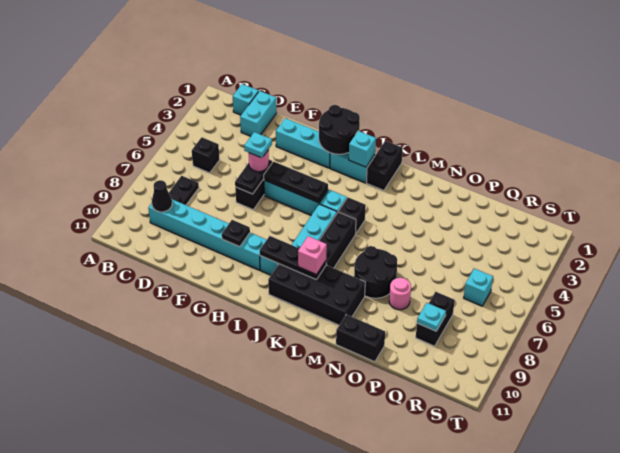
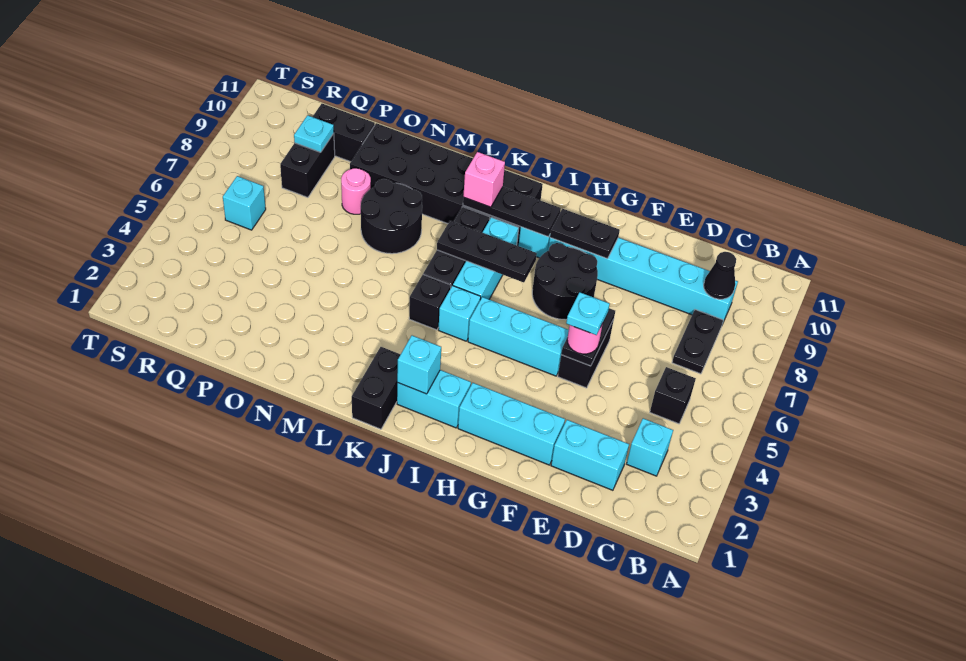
cyan brick C1 level 1 -> cyan brick C3 level 1
cyan brick D1:D2 level 1 -> cyan brick D2:E2 level 1
black plate G5:I5 level 2 -> black plate I7:K7 level 2
black plate G9 level 2 -> black plate G9:H9 level 2
black round brick H1:I2 level 2 -> black round brick G7:H8 level 1
black brick J9:M10 level 1 -> black brick J9:O10 level 1
black brick N11:O11 level 1 -> black brick P10:Q10 level 1

